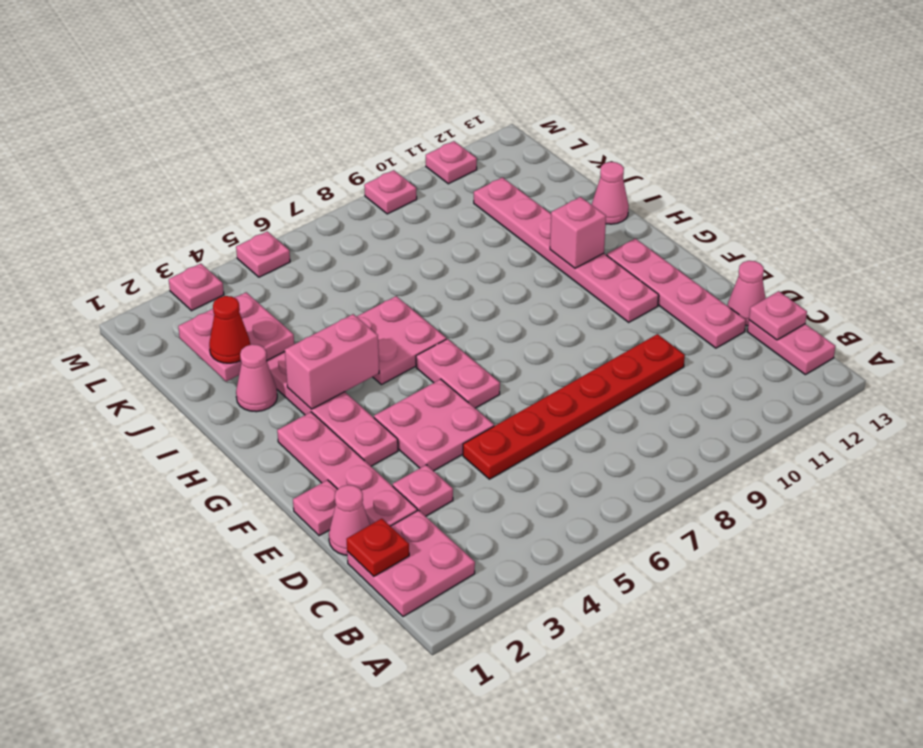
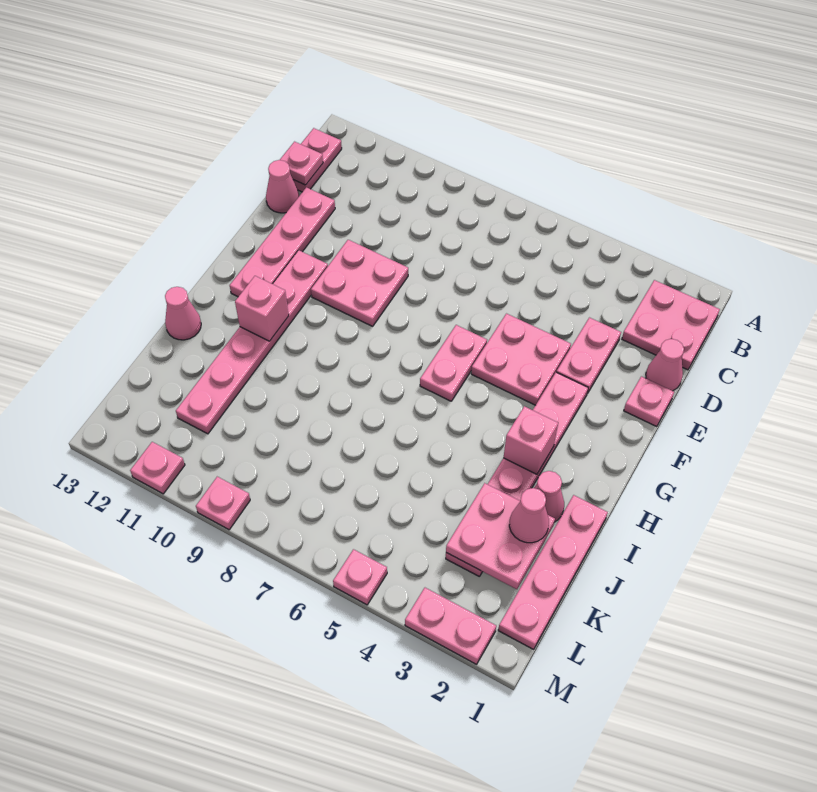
red plate C1 level 2 -> none
pink plate D2:G2 level 1 -> pink plate I1:L1 level 1
pink plate D3 level 1 -> pink plate D3:E3 level 1
red plate D5:D10 level 1 -> none
pink brick H3:H4 level 2 -> pink brick H3 level 2
pink plate H5:I6 level 1 -> pink plate E9:F10 level 1
red cone J2 level 3 -> pink cone J2 level 3
pink plate M3 level 1 -> pink plate M2:M3 level 1

